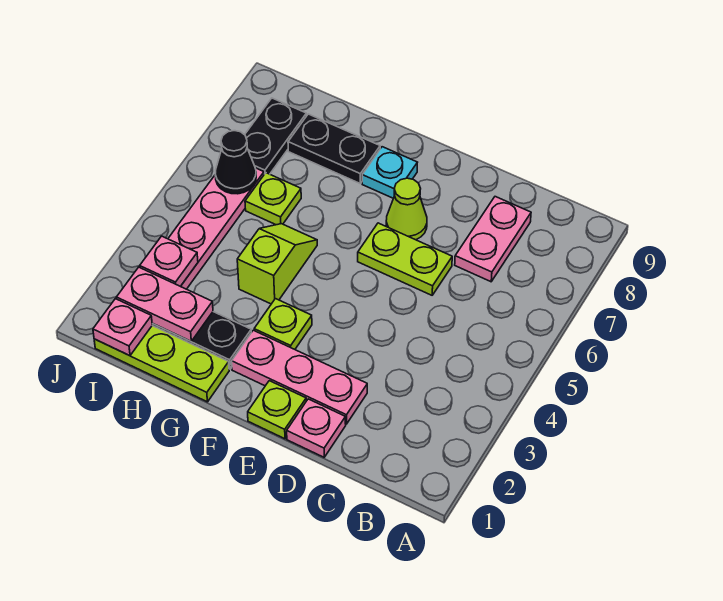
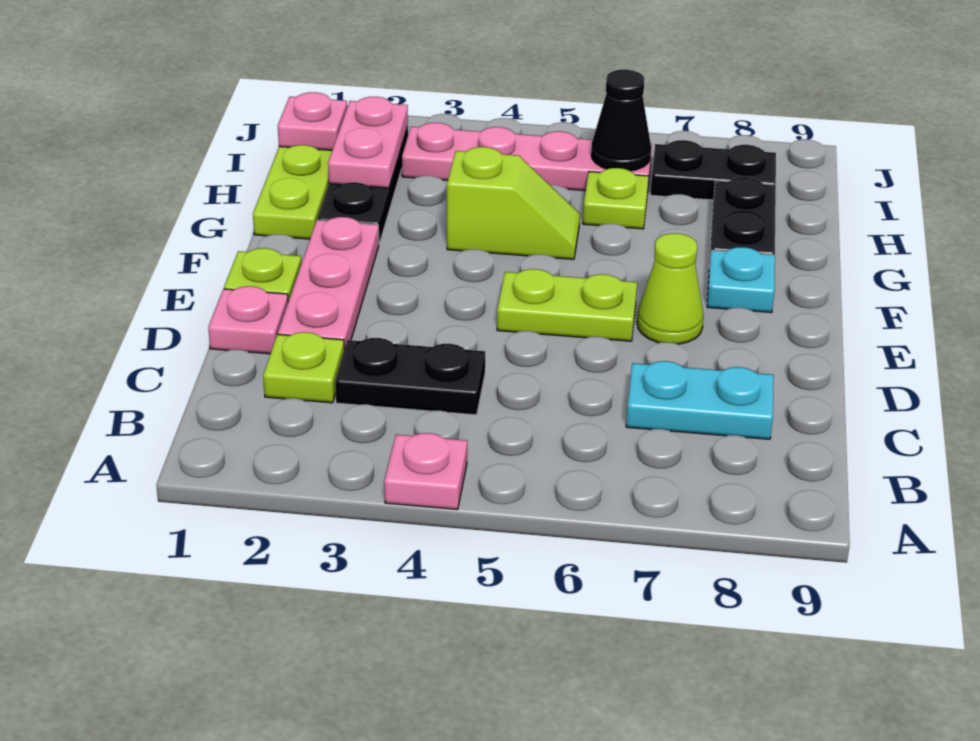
none -> black plate C3:C4 level 1
pink plate C7:C8 level 1 -> cyan plate C7:C8 level 1
lime plate D6:E6 level 1 -> lime plate E5:E6 level 1
lime plate F3 level 1 -> lime plate C2 level 1
pink plate I3 level 2 -> pink plate A4 level 1

